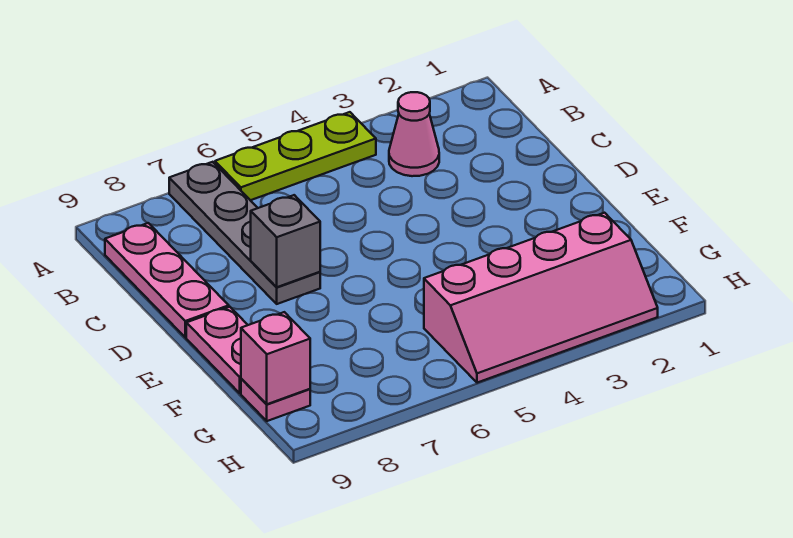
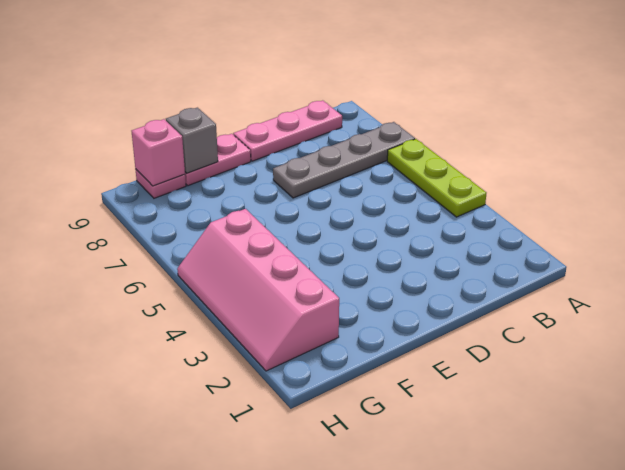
pink cone B3 level 1 -> none
grey brick D7 level 2 -> grey brick F9 level 2

